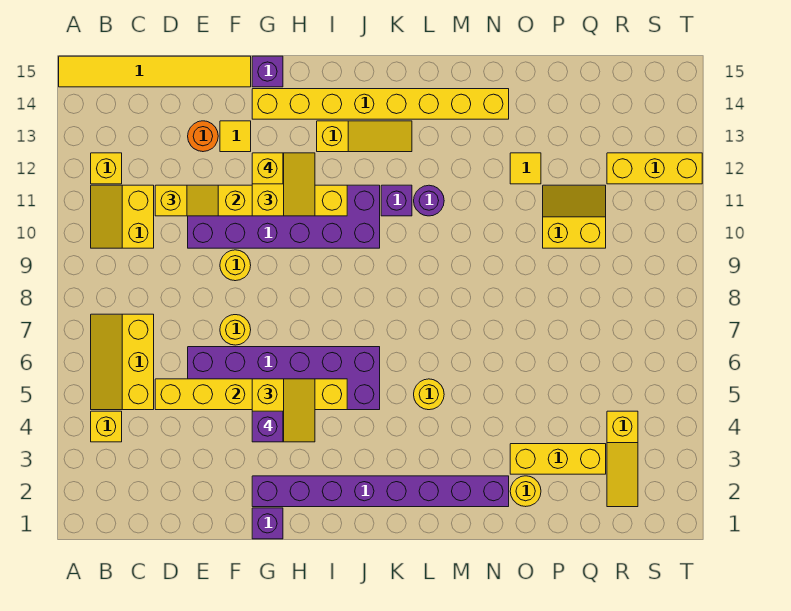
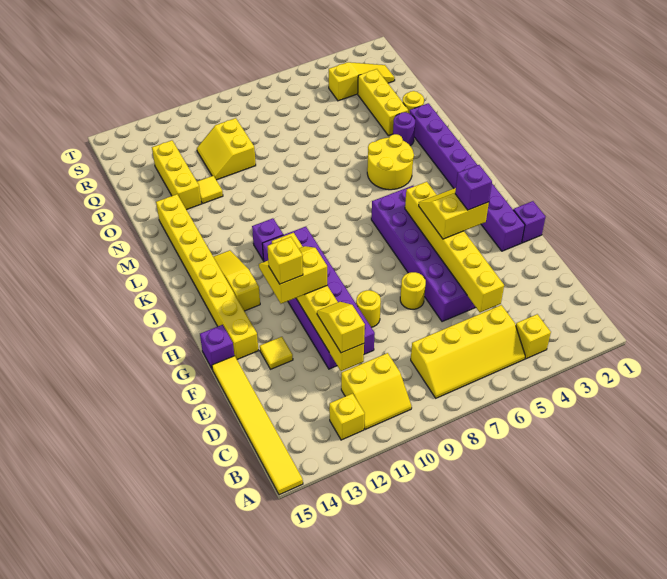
yellow slope B5:C7 level 1 top C -> yellow slope B5:C8 level 1 top C
orange round brick E13 level 1 -> none
yellow round brick L5 level 1 -> yellow round brick L4:M5 level 1
purple round brick L11 level 1 -> purple round brick N3 level 1
yellow brick R12:T12 level 1 -> yellow brick O13:Q13 level 1

